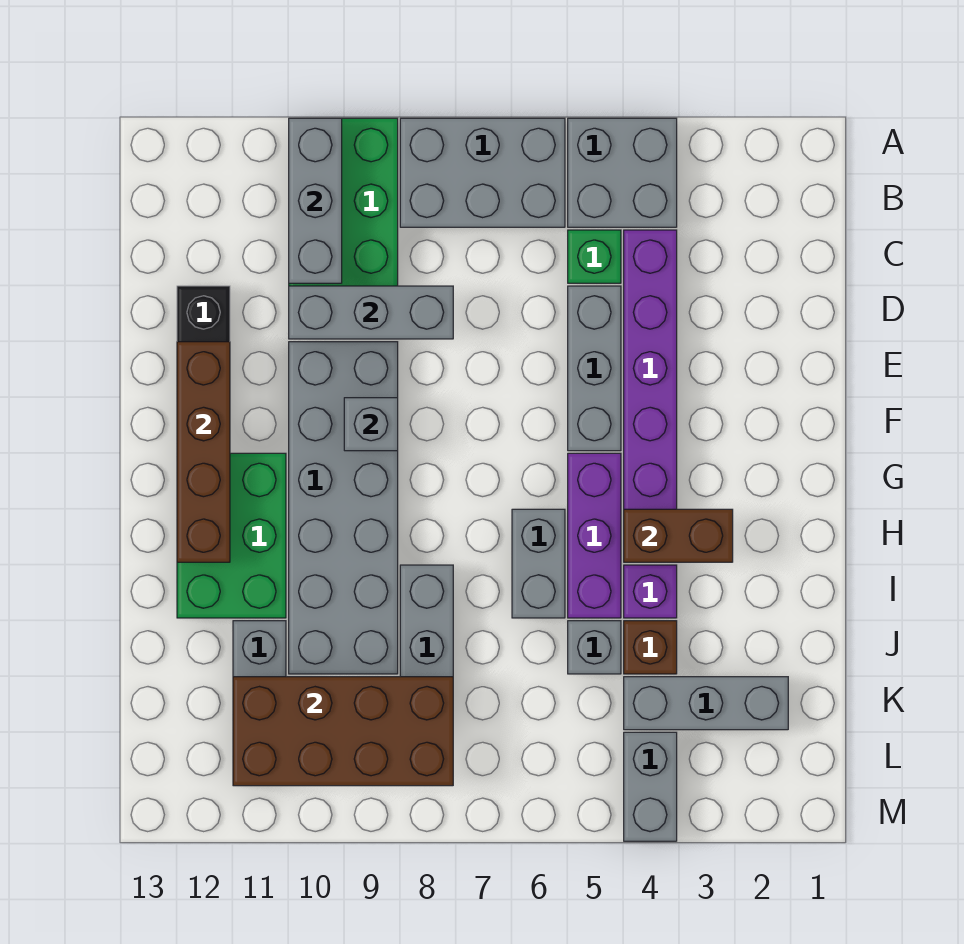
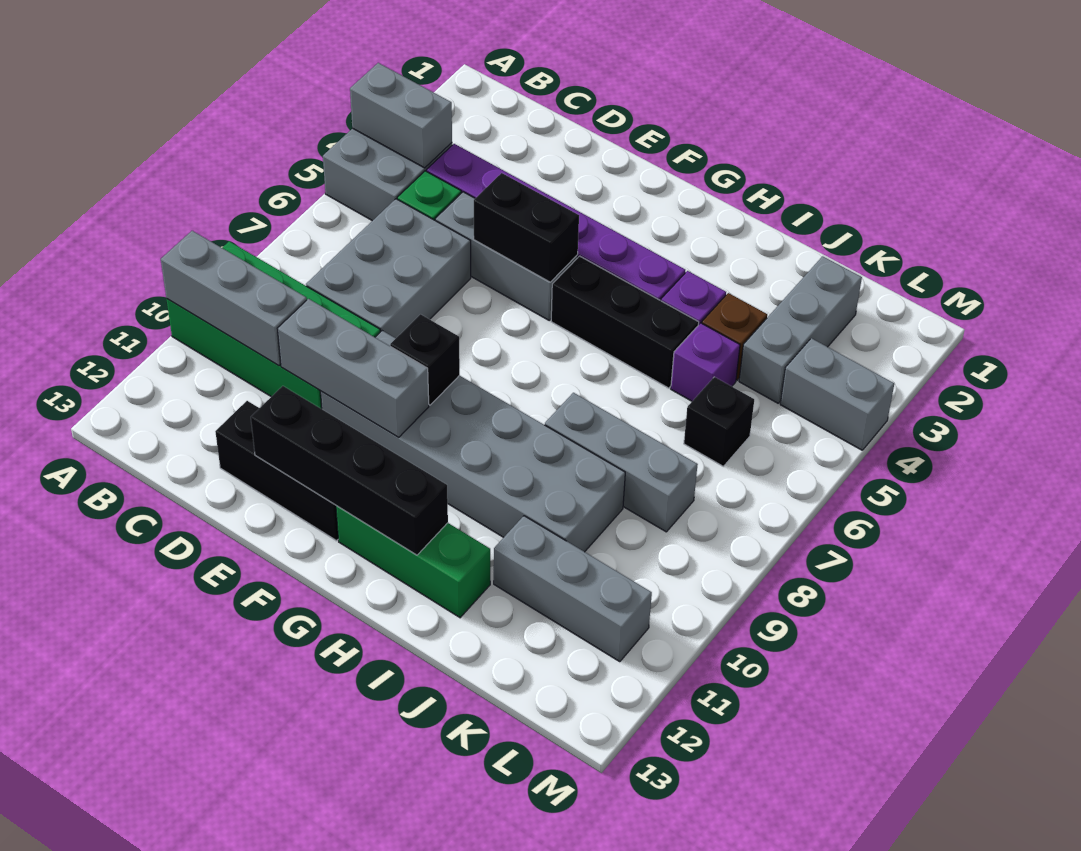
grey brick A6:B8 level 1 -> grey brick C6:D8 level 1
grey brick D8:D10 level 2 -> grey brick D10:F10 level 2
none -> black brick E5:F5 level 2
brown brick E12:H12 level 2 -> black brick E12:H12 level 2
grey brick F9 level 2 -> black brick F9 level 2
purple brick G5:I5 level 1 -> black brick G5:I5 level 1
green brick G11:I12 level 1 -> green brick G12:I12 level 1
brown brick H3:H4 level 2 -> none
grey brick H6:I6 level 1 -> grey brick A4:B4 level 2
grey brick J5 level 1 -> purple brick J5 level 1
none -> black brick K6 level 1
brown brick K8:L11 level 2 -> none

